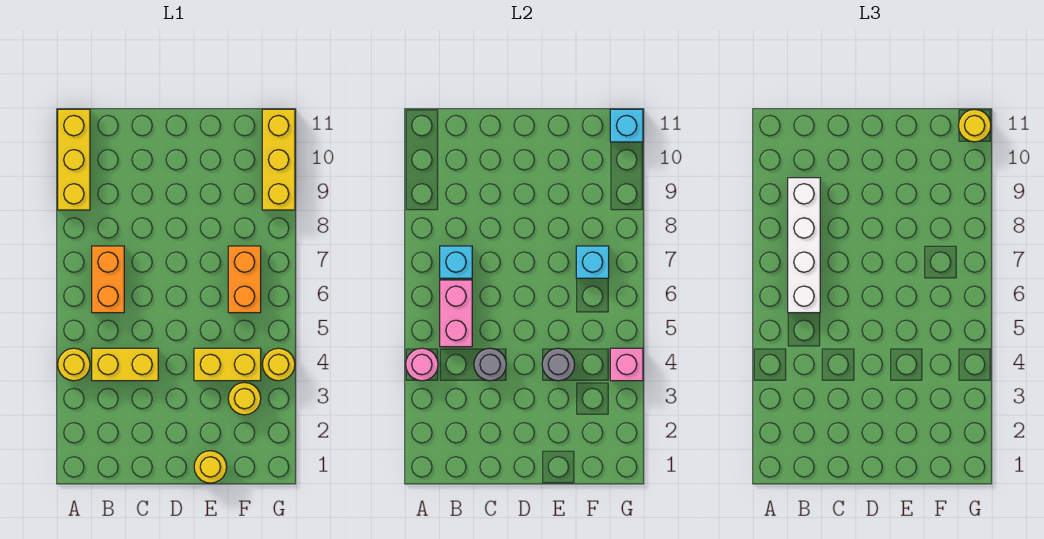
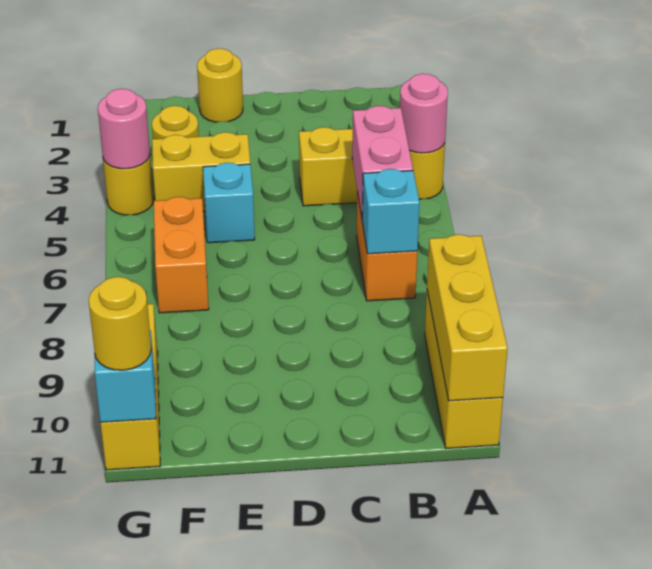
none -> yellow brick A9:A11 level 2
white brick B6:B9 level 3 -> none
grey round brick C4 level 2 -> none
grey round brick E4 level 2 -> none
cyan brick F7 level 2 -> cyan brick E5 level 1
pink brick G4 level 2 -> pink round brick G4 level 2

